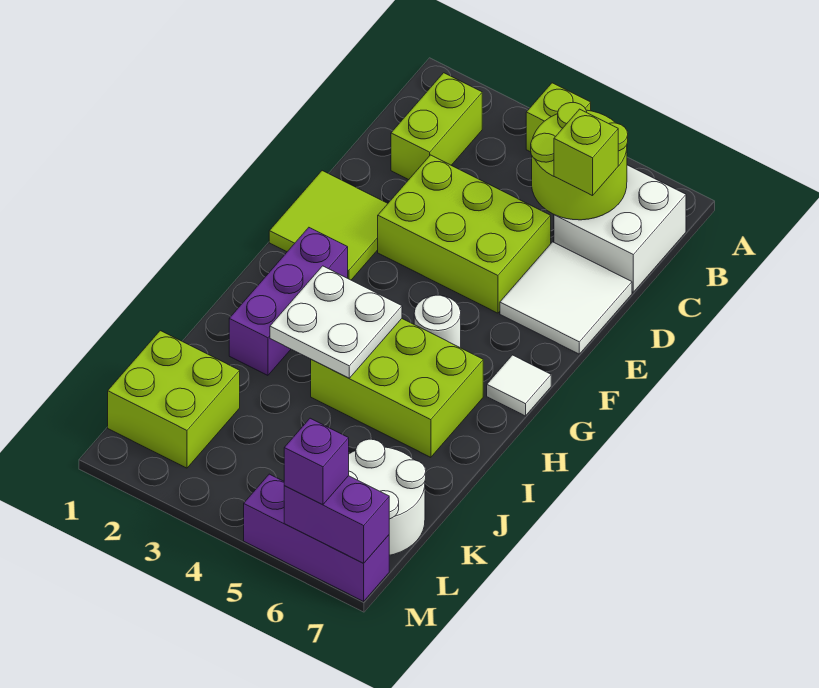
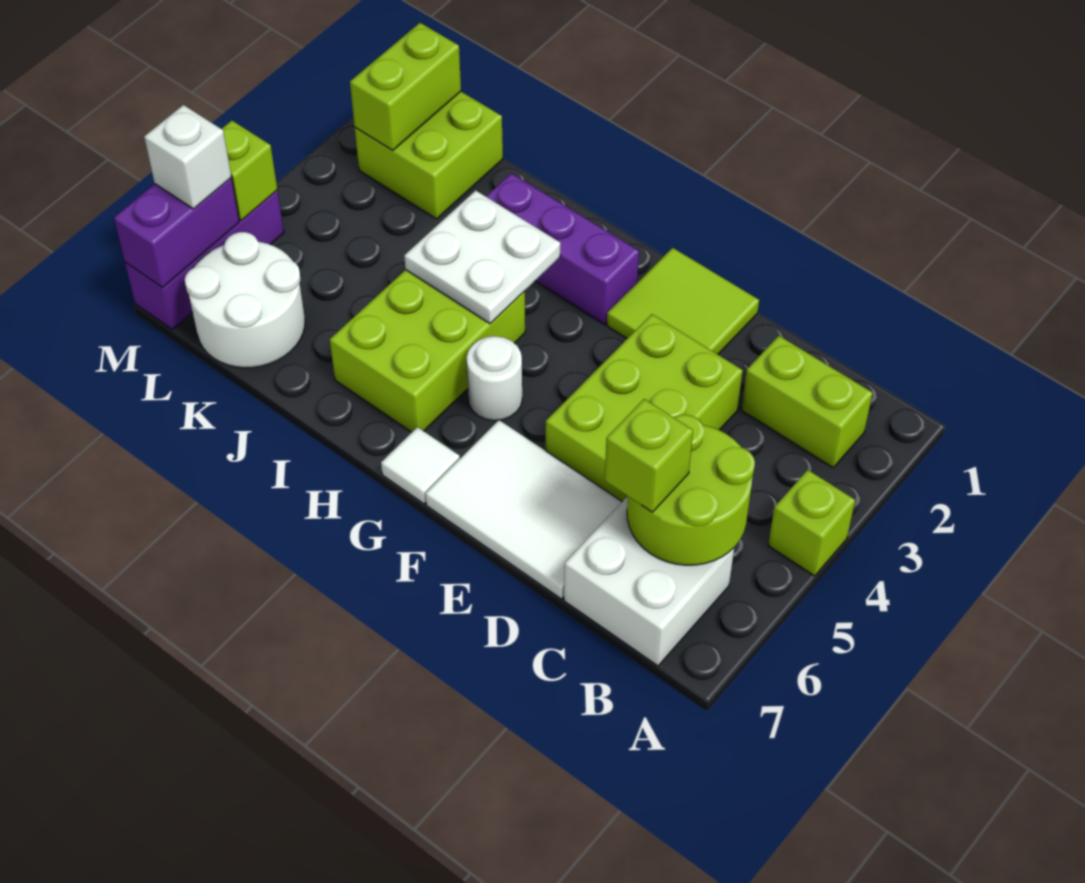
white tile D6:E7 level 1 -> white tile D6:F7 level 1
none -> lime brick L1:L2 level 2
none -> lime brick M5 level 2
purple brick M6 level 3 -> white brick M6 level 3

